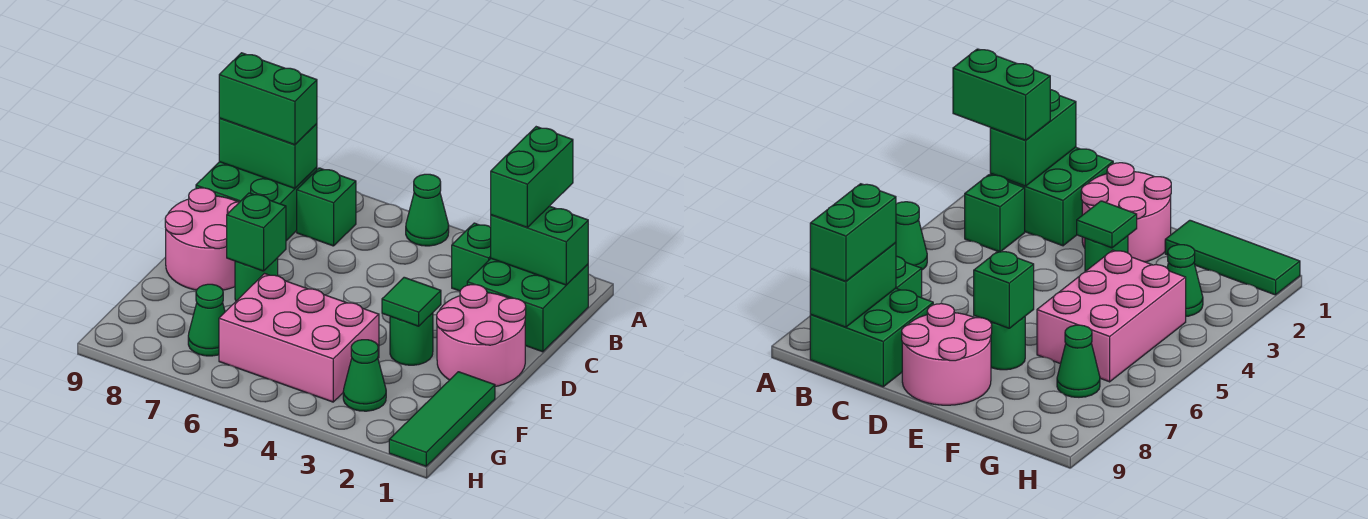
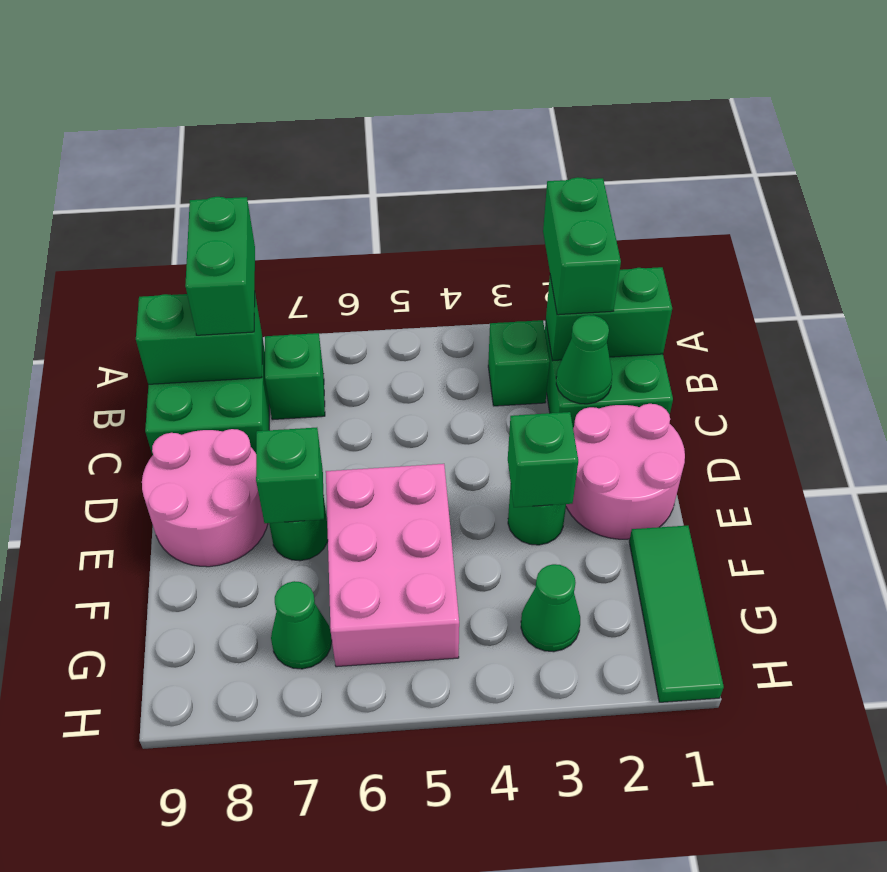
green cone A5 level 1 -> green cone C2 level 2
green brick B8:B9 level 3 -> green brick A8:B8 level 3
green tile E3 level 2 -> green brick E3 level 2
pink brick F4:G6 level 1 -> pink brick E5:G6 level 1

